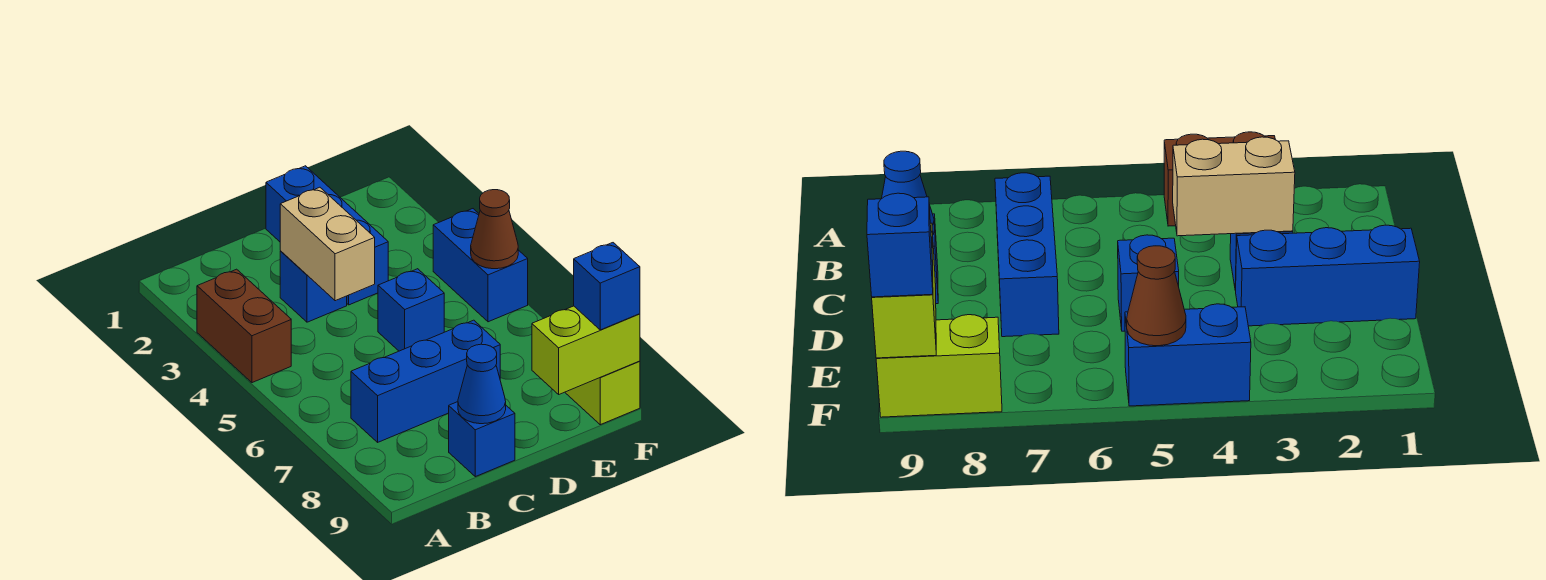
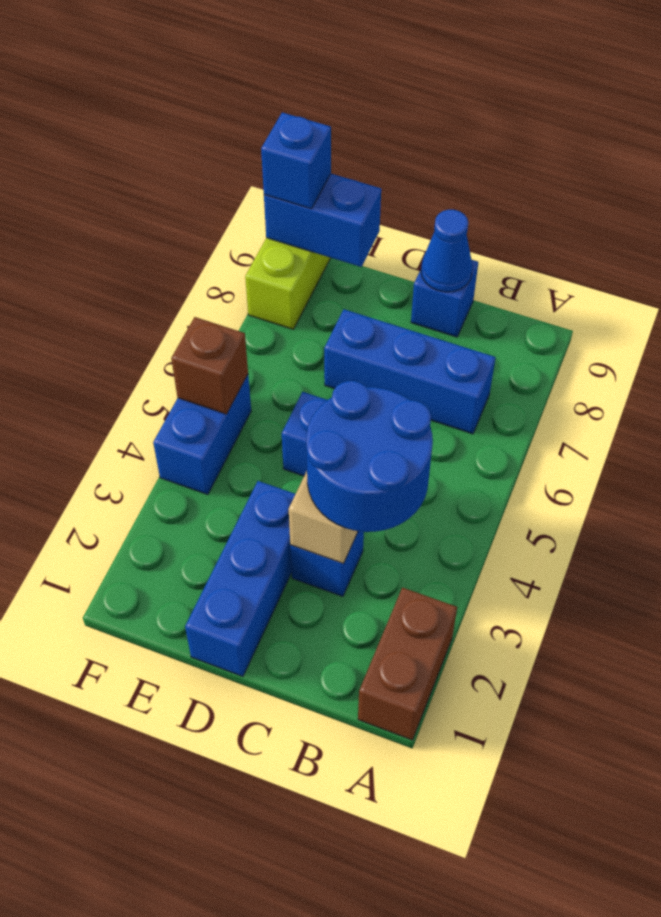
brown brick A3:A4 level 1 -> brown brick A1:A2 level 1
none -> blue round brick B3:C4 level 3
lime brick E9:F9 level 2 -> blue brick E9:F9 level 2
brown cone F5 level 2 -> brown brick F5 level 2

